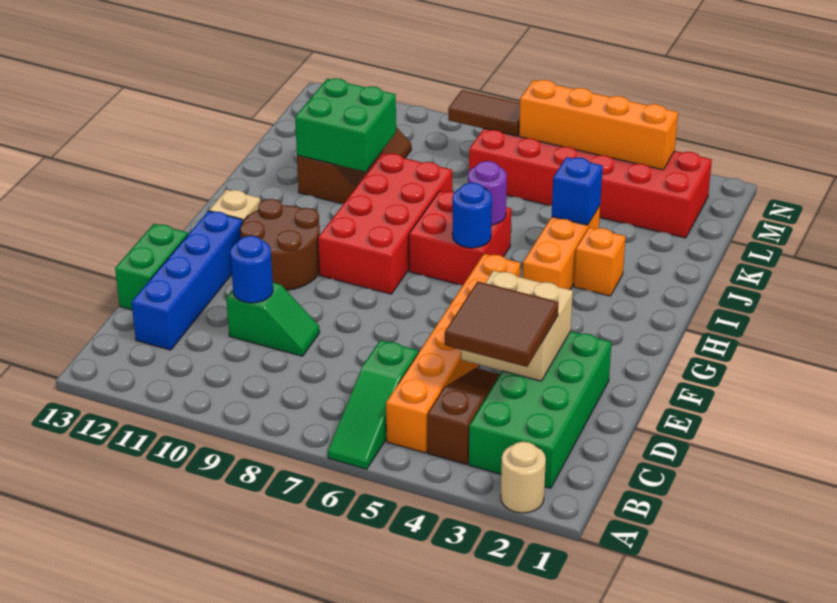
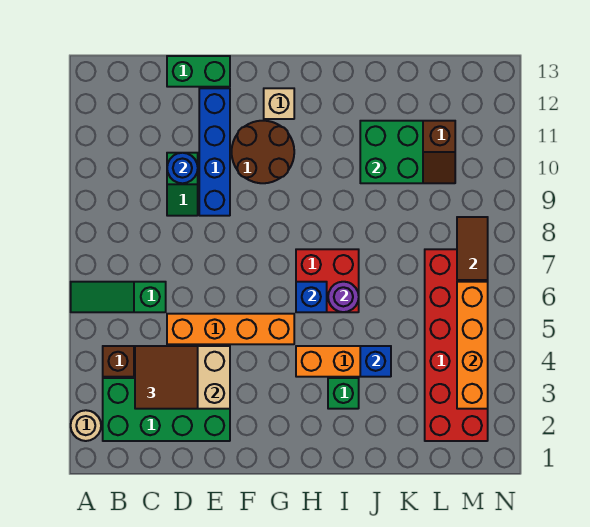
orange brick B5:G5 level 1 -> orange brick D5:G5 level 1
blue brick C12:F12 level 1 -> blue brick E9:E12 level 1
red brick G8:J9 level 1 -> none
blue round brick H6 level 2 -> blue brick H6 level 2
orange brick I3 level 1 -> green brick I3 level 1

